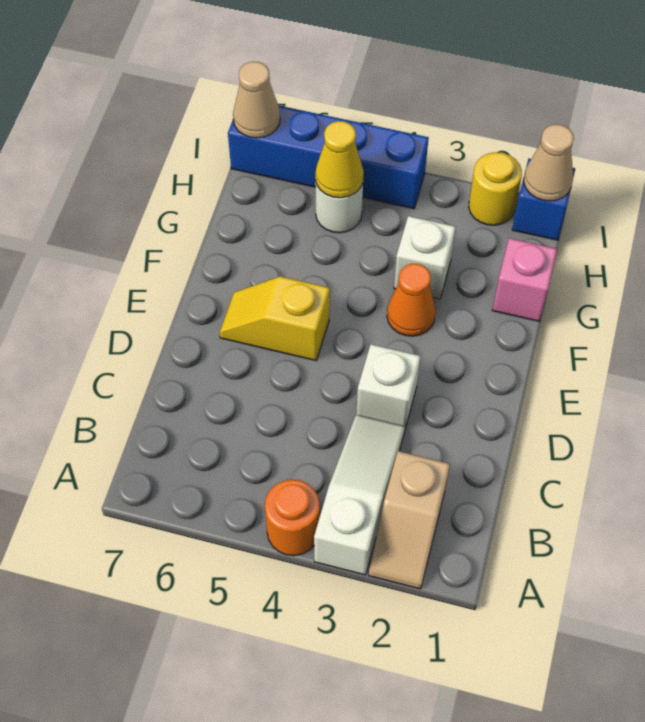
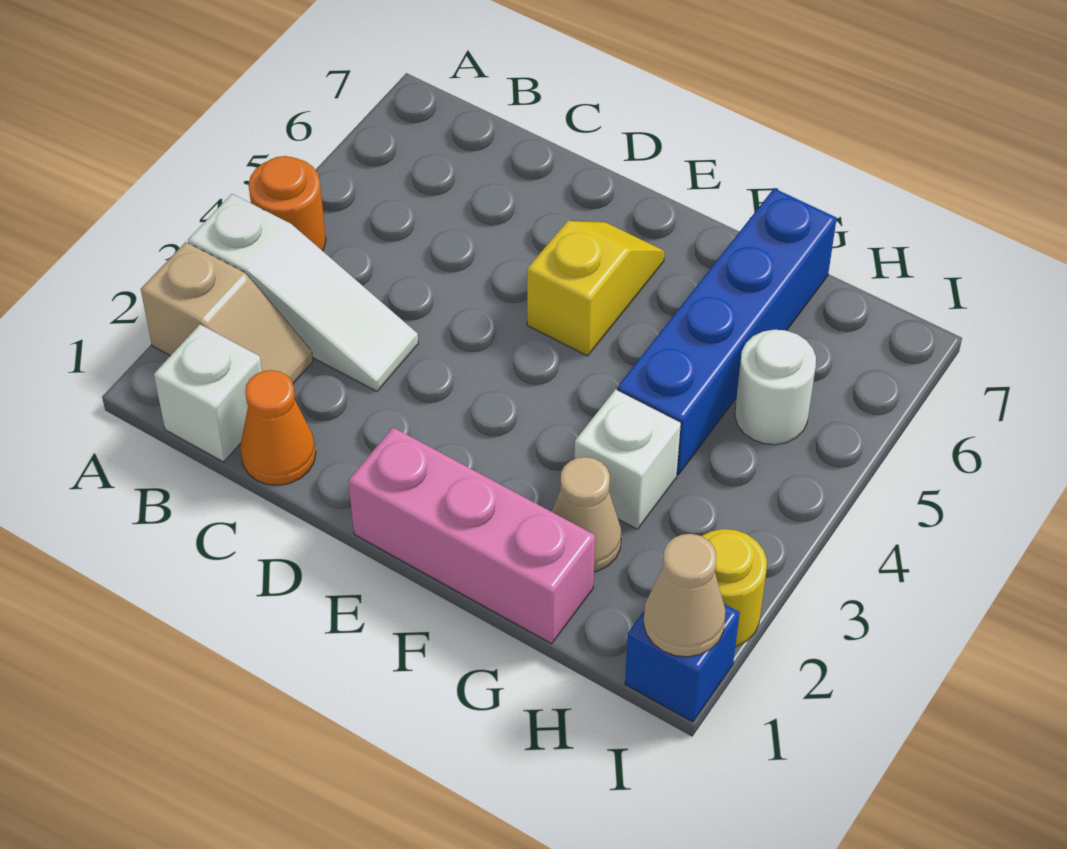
tan slope A2:B2 level 1 top B -> tan slope A2:B2 level 1 top A
white brick D3 level 1 -> white brick B1 level 1
orange cone F3 level 1 -> orange cone C1 level 1
pink brick G1 level 1 -> pink brick E1:G1 level 1
yellow cone H5 level 2 -> none
blue brick I4:I7 level 1 -> blue brick G4:G7 level 1
tan cone I7 level 2 -> tan cone G2 level 1

